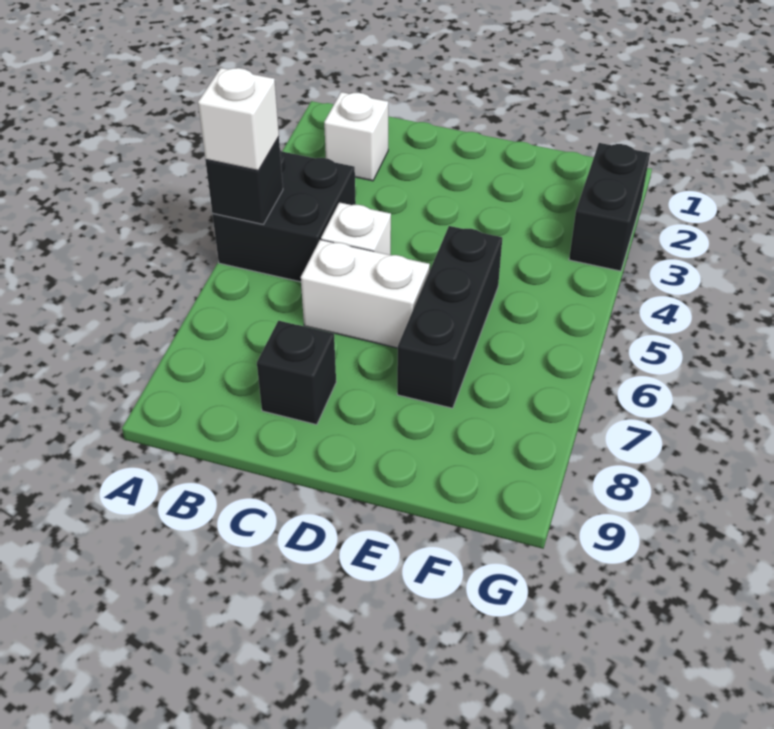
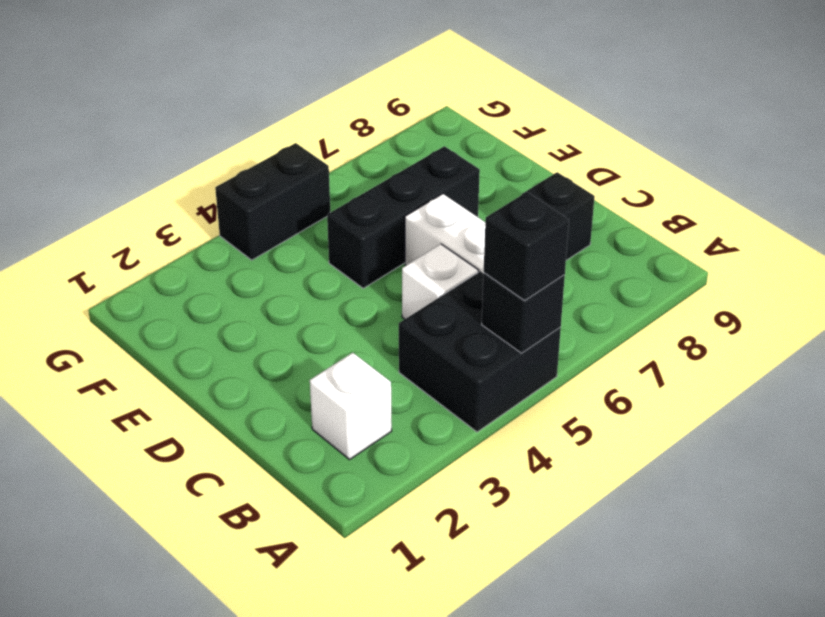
white brick A5 level 3 -> black brick A5 level 3
black brick G2:G3 level 1 -> black brick G4:G5 level 1

